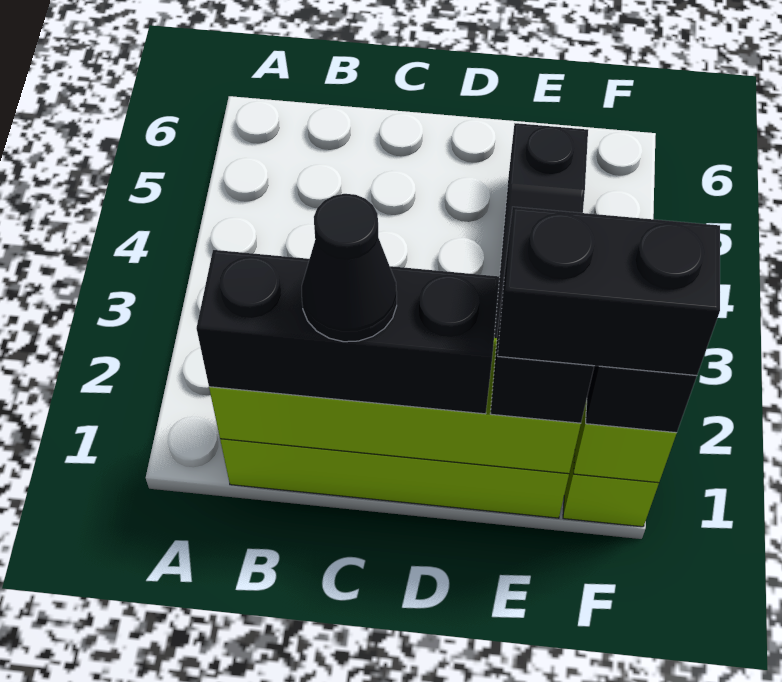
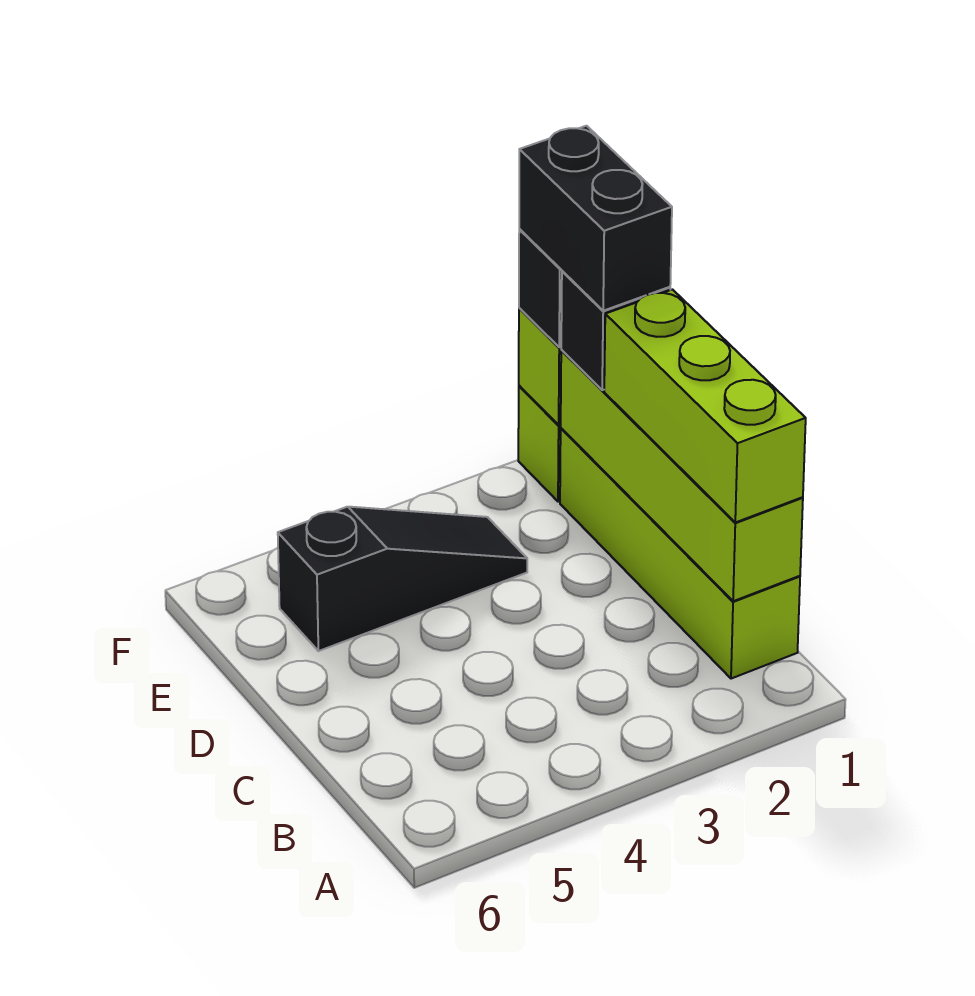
black brick B1:D1 level 3 -> lime brick B1:D1 level 3
black cone C1 level 4 -> none

